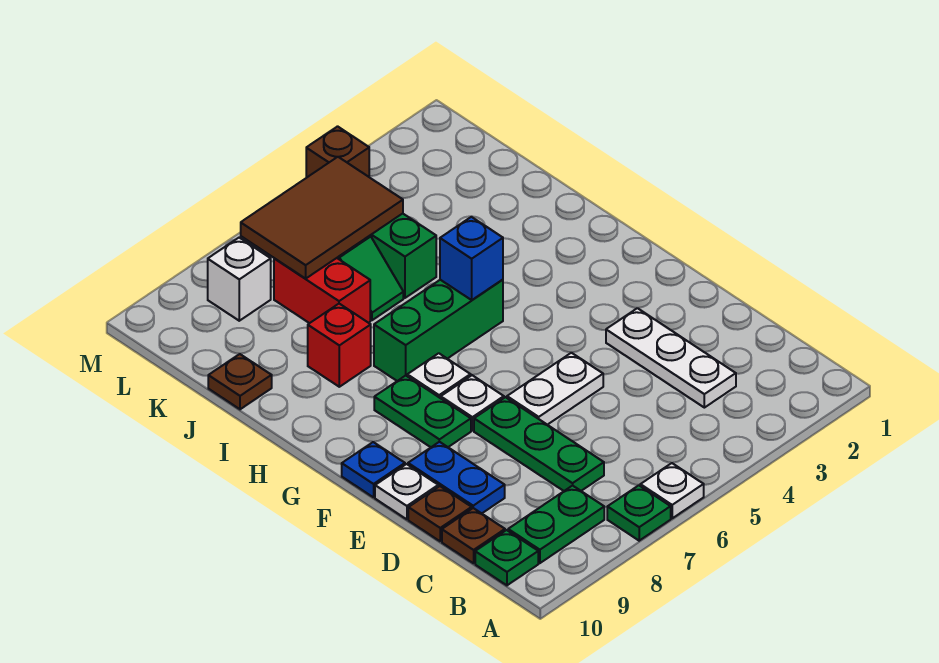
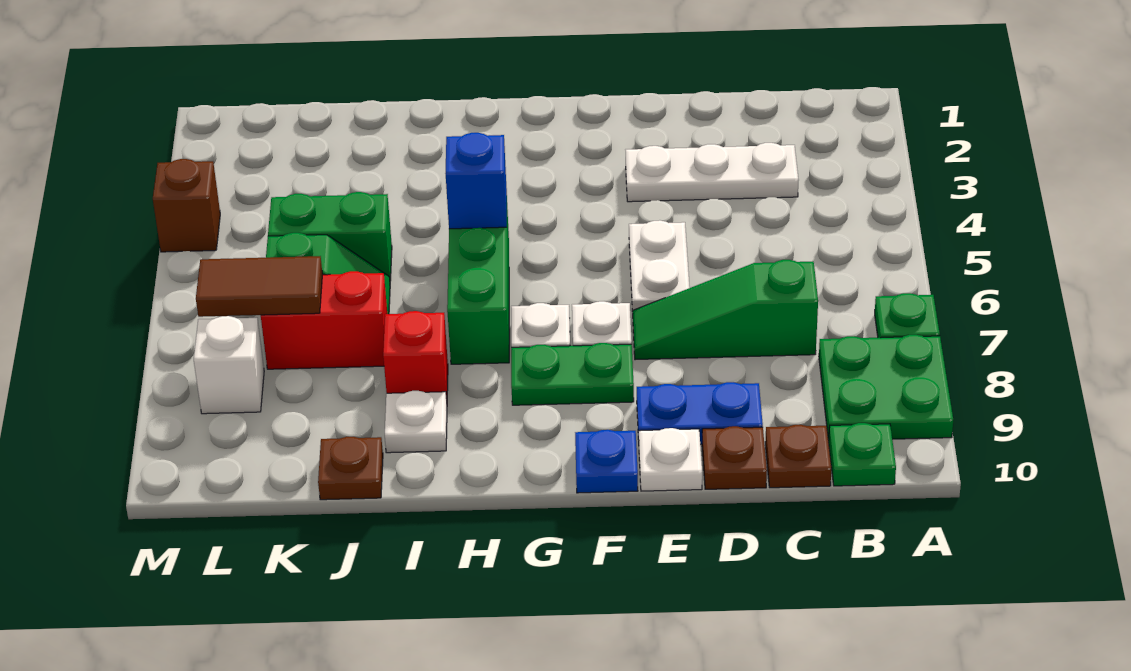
white plate A6 level 1 -> white plate I9 level 1
green plate B8:B9 level 1 -> green plate A8:B9 level 1
green plate C7:E7 level 1 -> green slope C7:E7 level 1 top C
brown tile K5:L7 level 2 -> brown tile K7:L7 level 2

